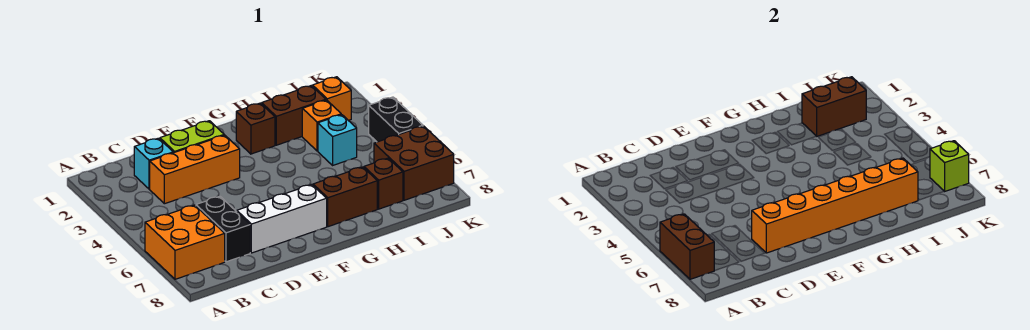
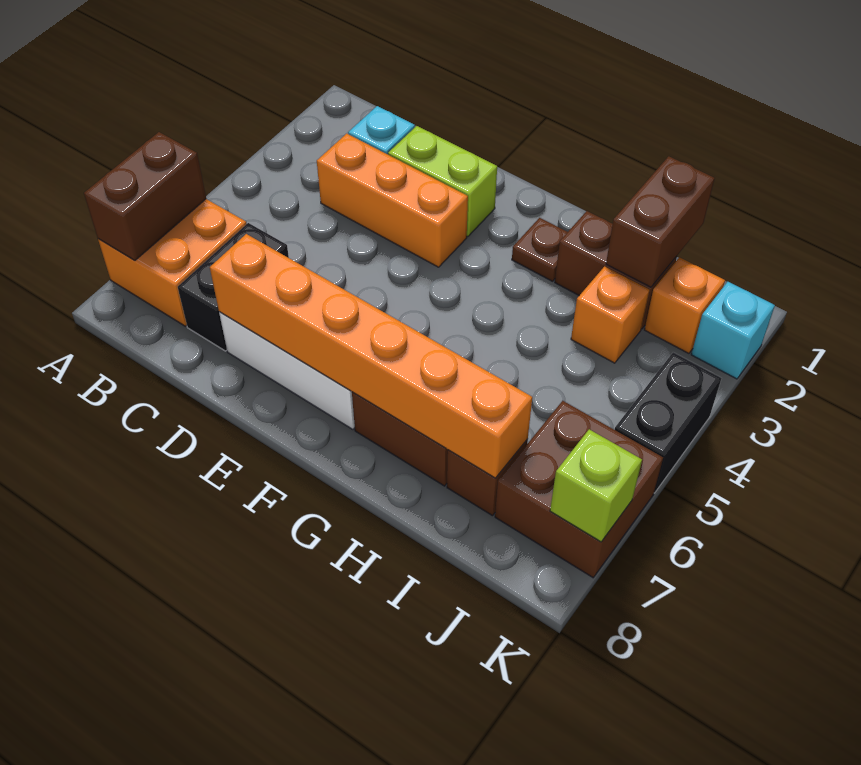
brown brick G2 level 1 -> brown plate G2 level 1
brown brick I2:J2 level 2 -> brown brick I1:I2 level 2
cyan brick I4 level 1 -> cyan brick K2 level 1

